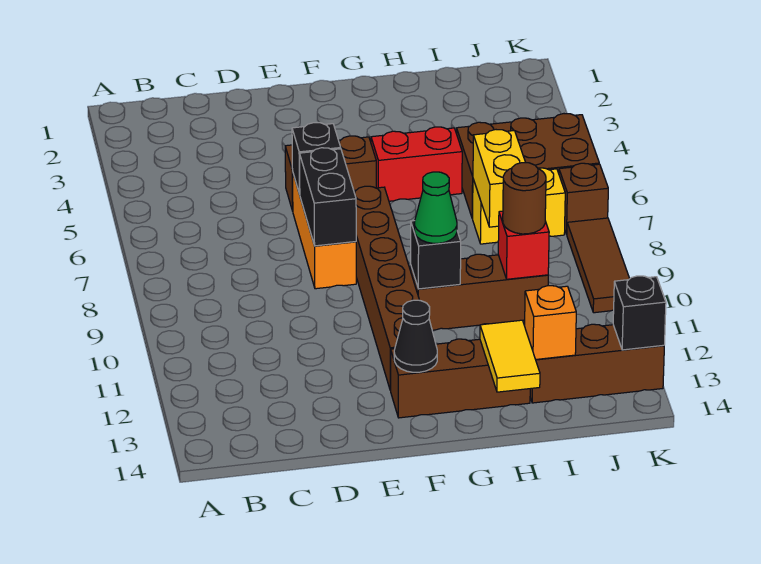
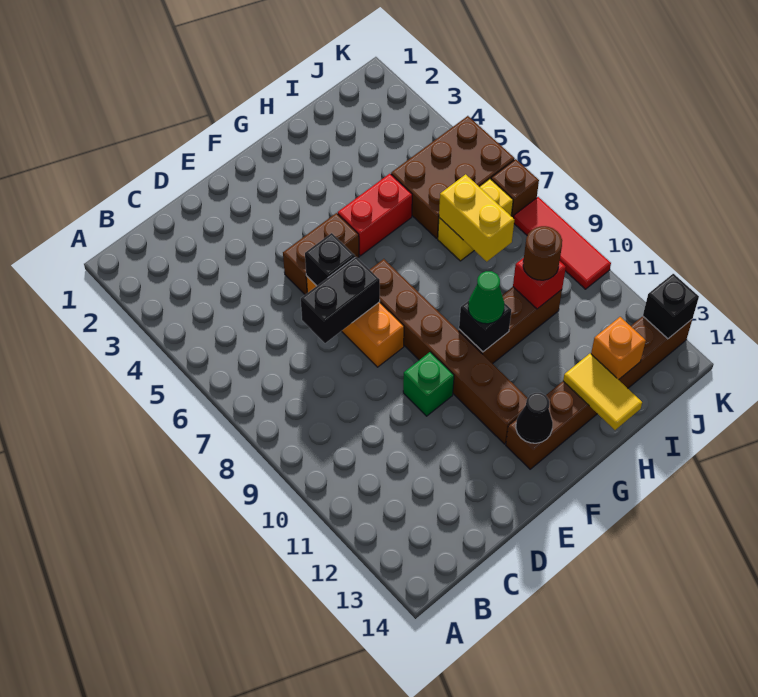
black brick E7:E8 level 2 -> black brick D7:E7 level 2
none -> green brick E10 level 1
brown tile K8:K10 level 1 -> red tile K8:K10 level 1

